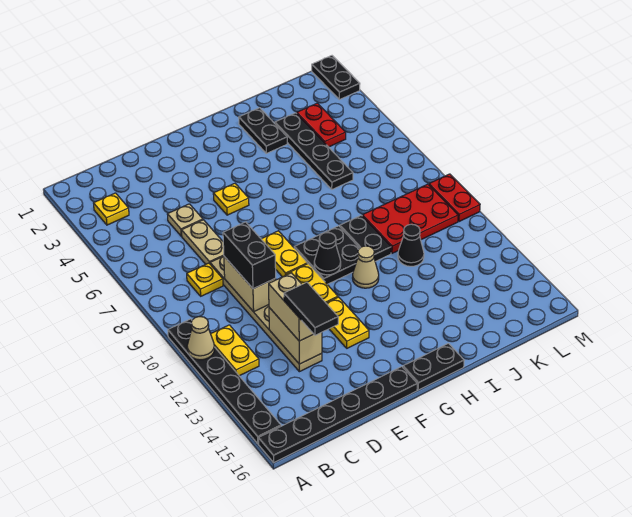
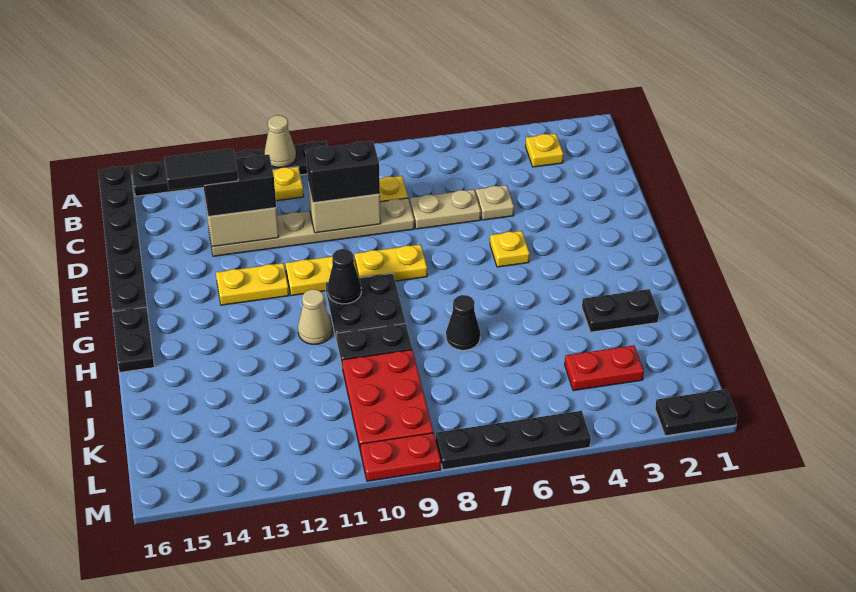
tan brick D12:D13 level 3 -> black brick D12:D13 level 3
black plate J3:J6 level 1 -> black plate M5:M8 level 1
black cone J11 level 1 -> black cone I7 level 1

